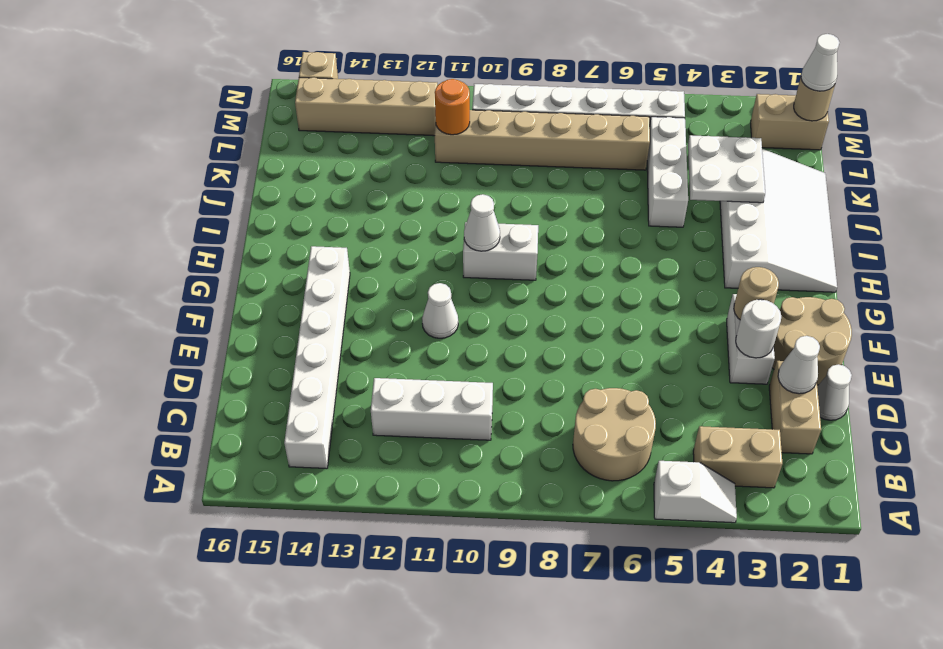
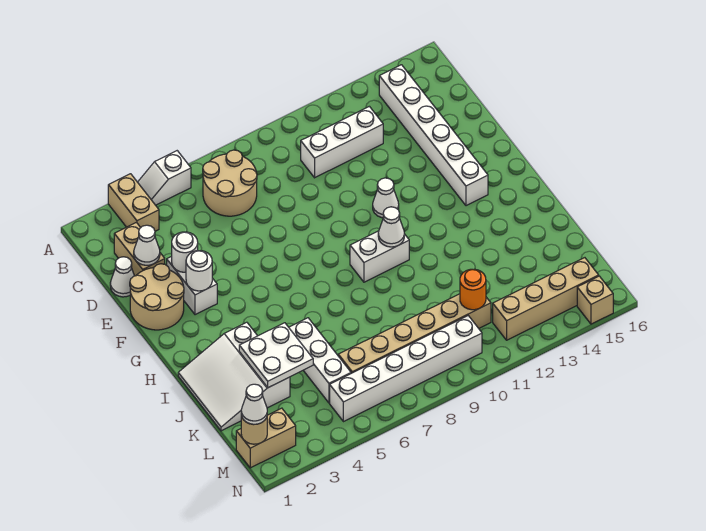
tan brick B3:B4 level 1 -> tan brick A3:B3 level 1
tan round brick F3 level 2 -> white round brick F3 level 2
white slope H1:K3 level 1 top 3 -> white slope I1:K3 level 1 top 3

